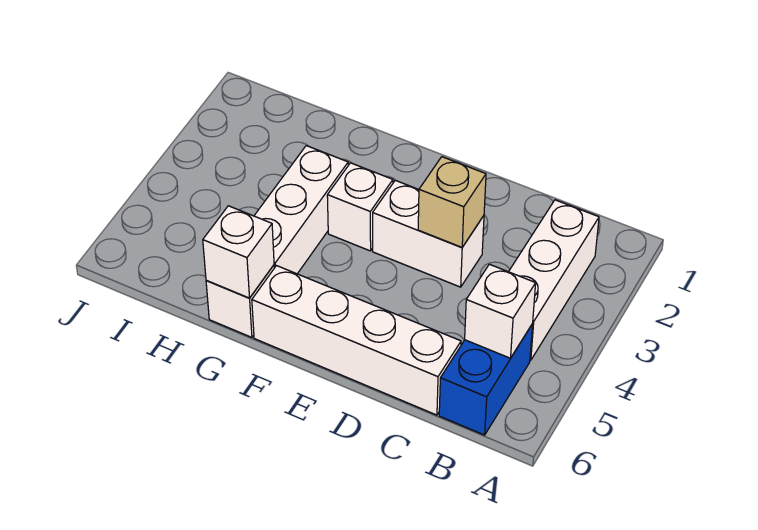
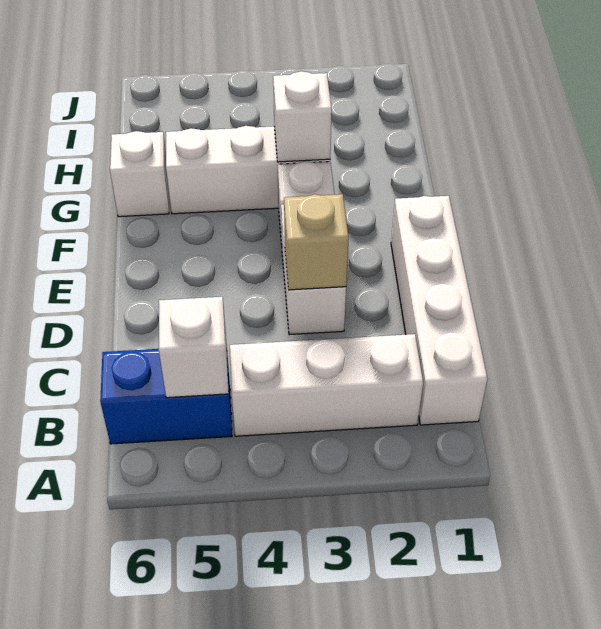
white brick C6:F6 level 1 -> white brick B1:E1 level 1
white brick G6 level 2 -> white brick G3 level 2

